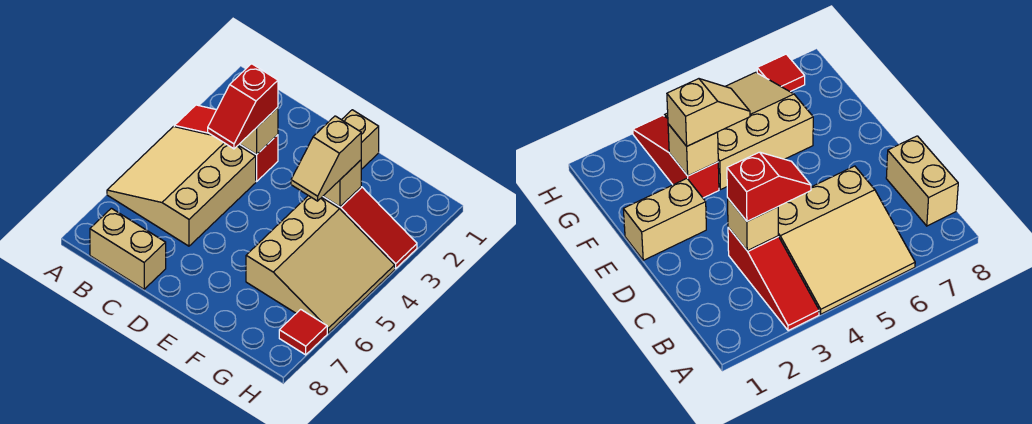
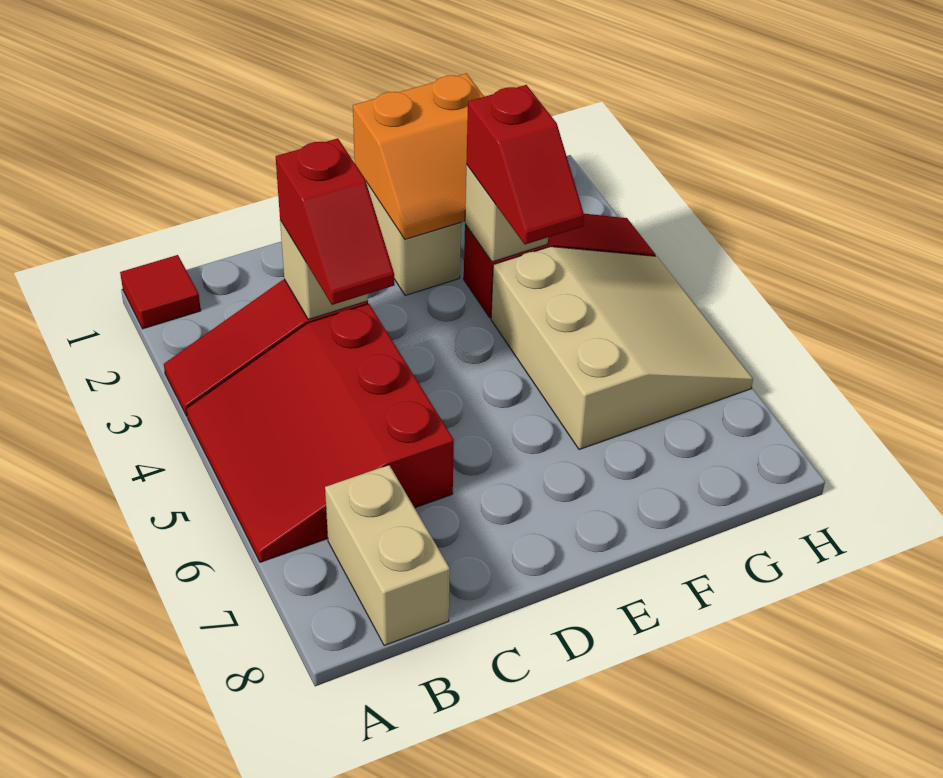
tan slope A4:C6 level 1 top C -> red slope A4:C6 level 1 top C
tan brick B8:C8 level 1 -> tan brick B7:B8 level 1
none -> orange slope E1:F2 level 2 top 1
tan slope F3:F4 level 3 top 3 -> red slope F3:F4 level 3 top 3
red tile H7 level 1 -> red tile A1 level 1

